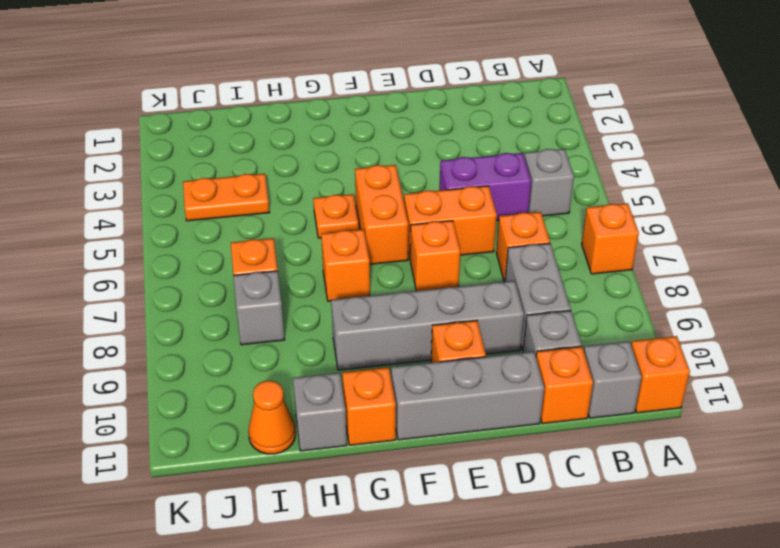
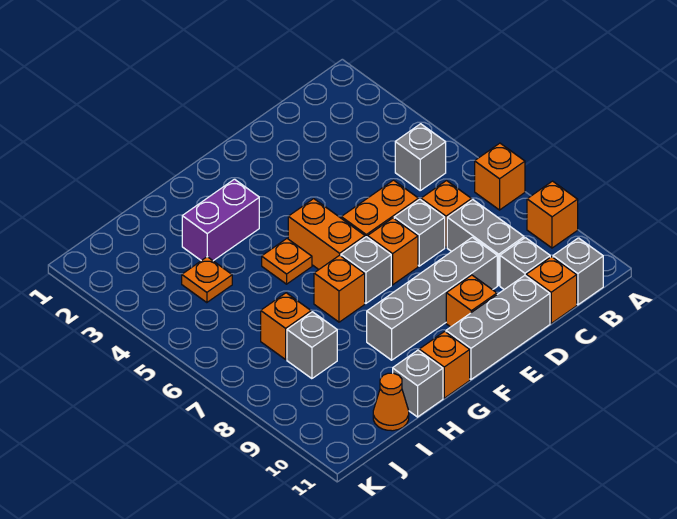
orange brick A11 level 1 -> orange brick A9 level 1
purple brick C5:D5 level 1 -> purple brick G3:H3 level 1
none -> grey brick D7 level 1
none -> grey brick F7 level 1
orange plate I4:J4 level 1 -> orange plate I4 level 1

